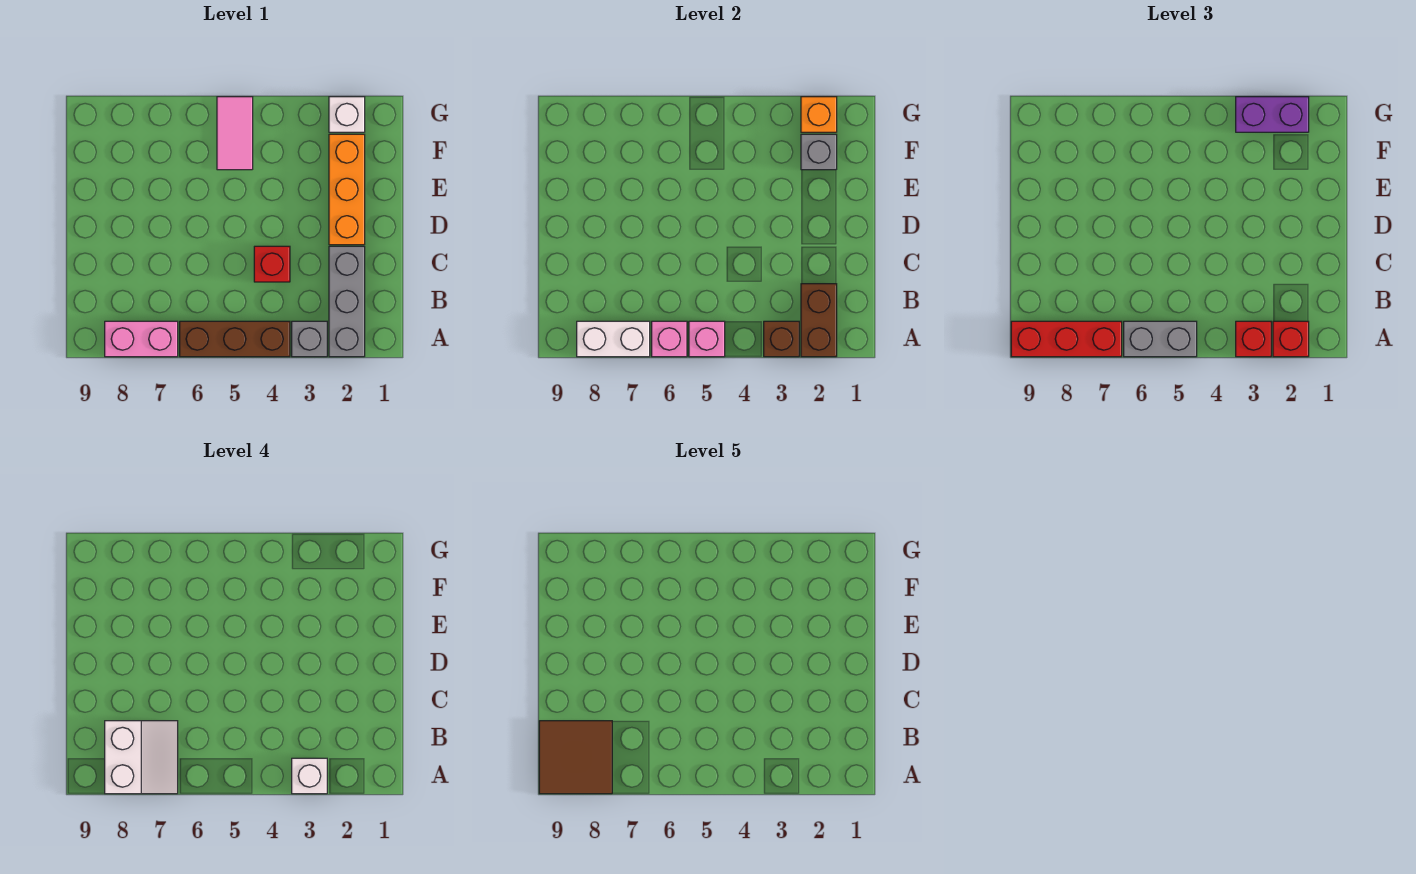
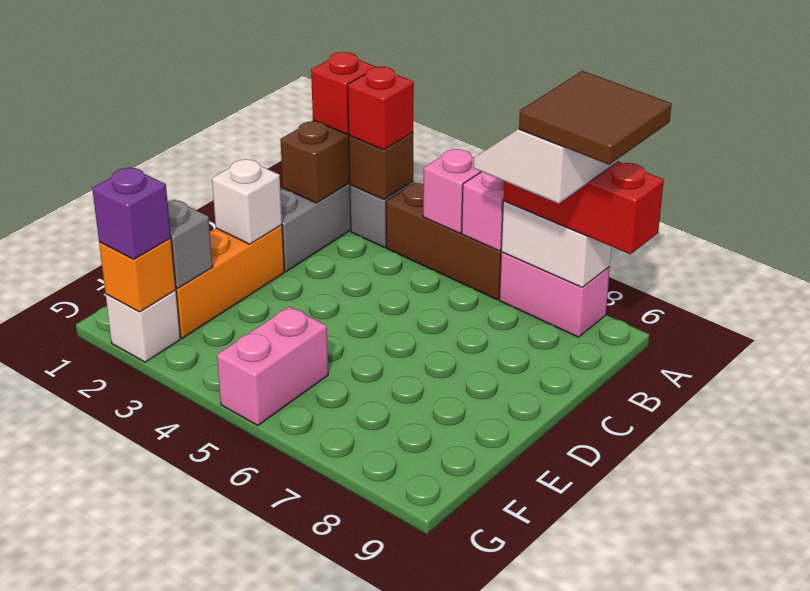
white brick A3 level 4 -> white brick D2 level 2
grey brick A5:A6 level 3 -> none
red brick C4 level 1 -> none
pink tile F5:G5 level 1 -> pink brick F5:G5 level 1
purple brick G2:G3 level 3 -> purple brick G2 level 3

